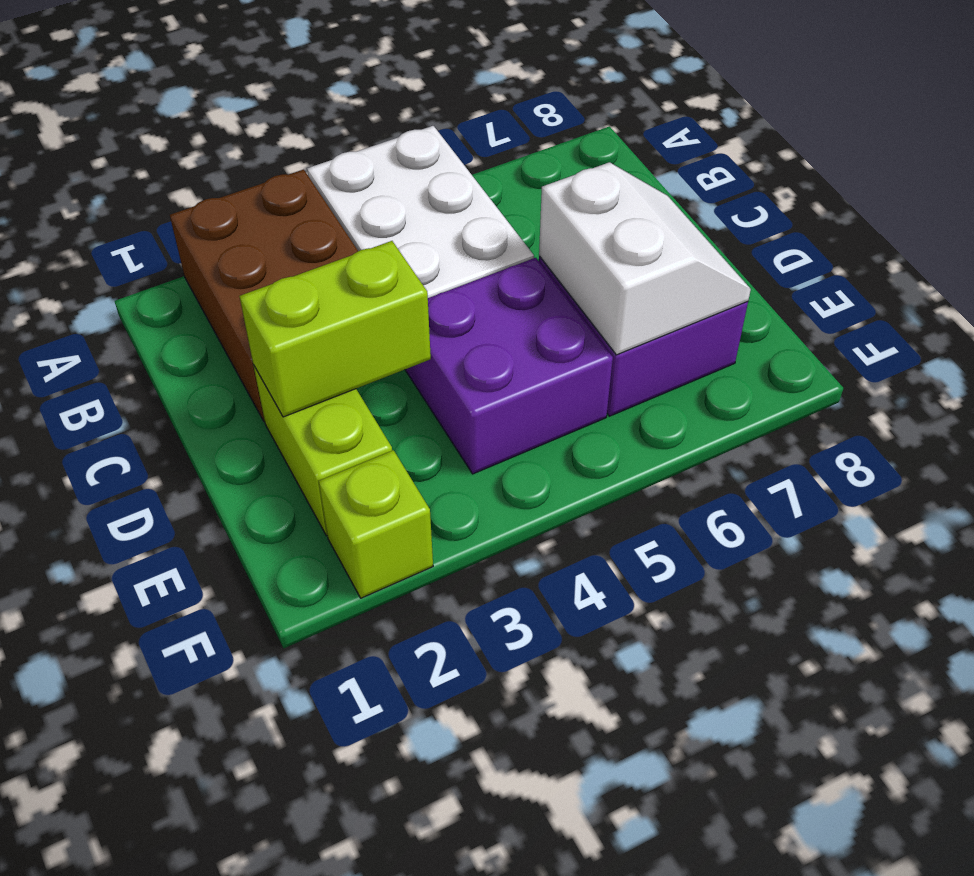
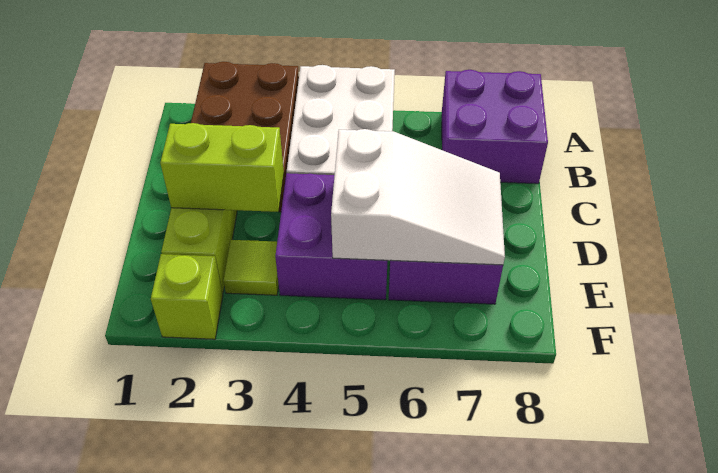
none -> purple brick A7:B8 level 1
white slope D6:E7 level 2 top 6 -> white slope D5:E7 level 2 top 5
none -> lime tile E3 level 1

